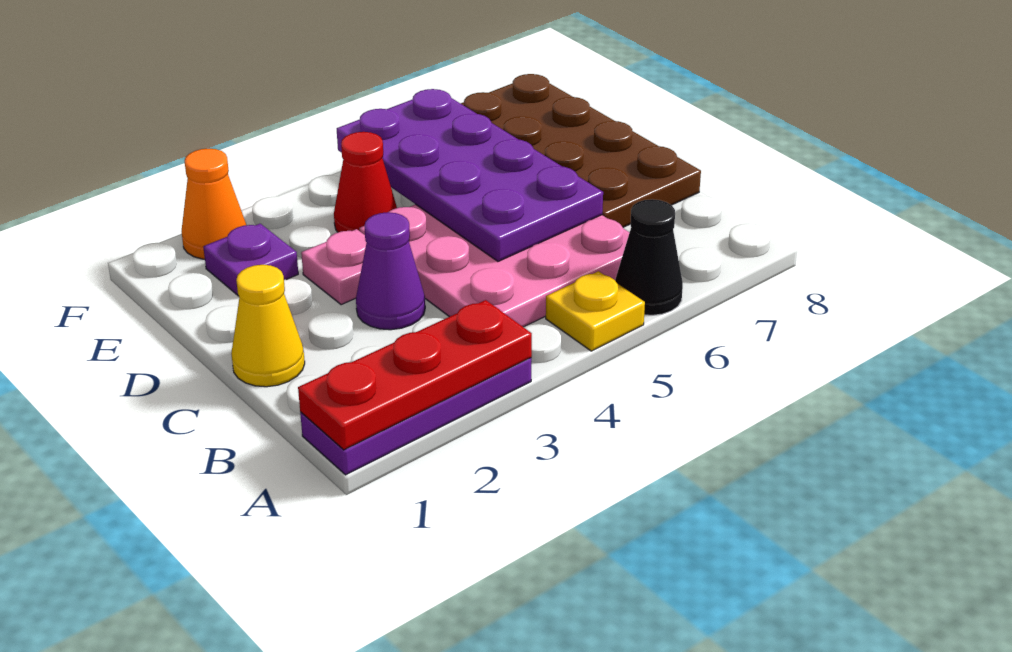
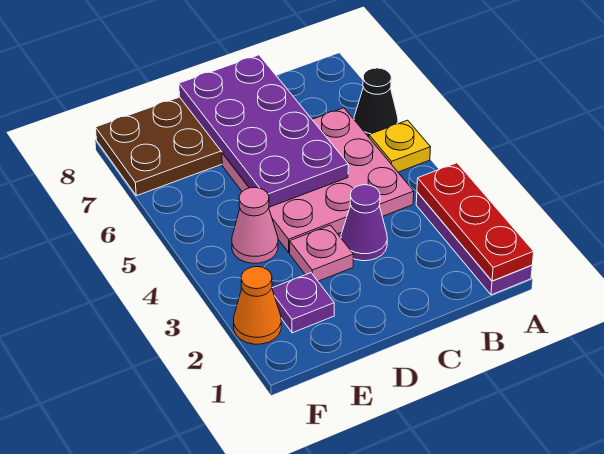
yellow cone C1 level 1 -> none
purple plate C5:F6 level 2 -> purple plate C5:D8 level 2
red cone E4 level 1 -> pink cone E4 level 1

